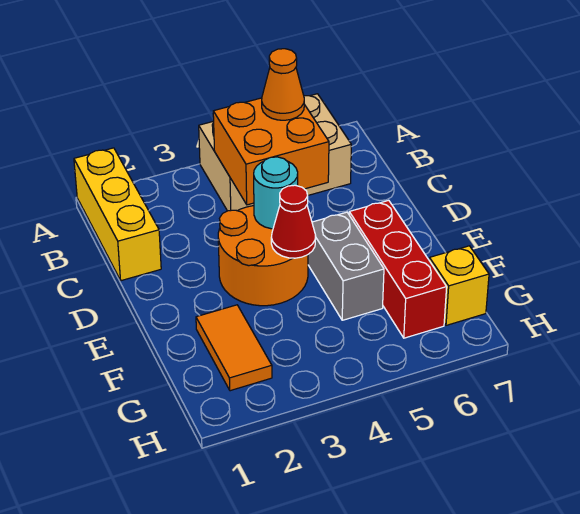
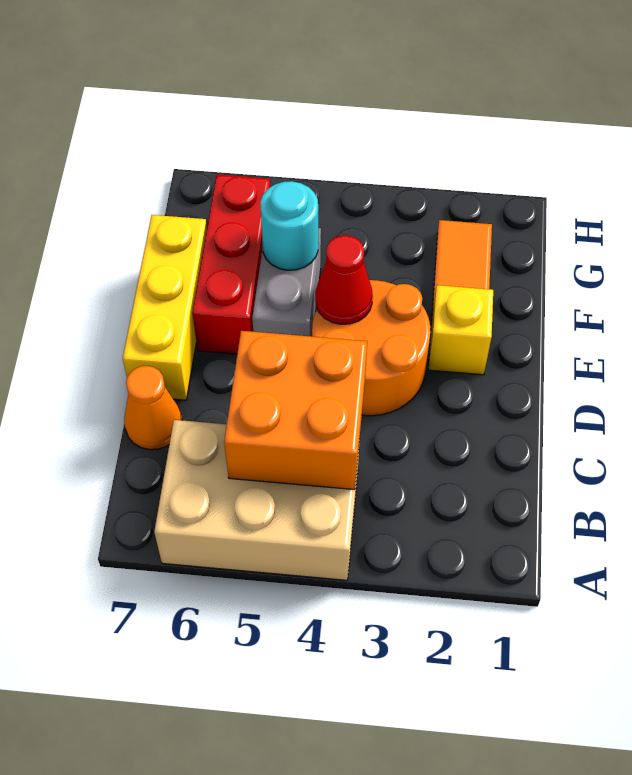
yellow brick A1:C1 level 1 -> yellow brick D7:F7 level 1
orange cone B5 level 3 -> orange cone C7 level 1
cyan round brick D4 level 2 -> cyan round brick F5 level 2
yellow brick G7 level 1 -> yellow brick E2 level 1

